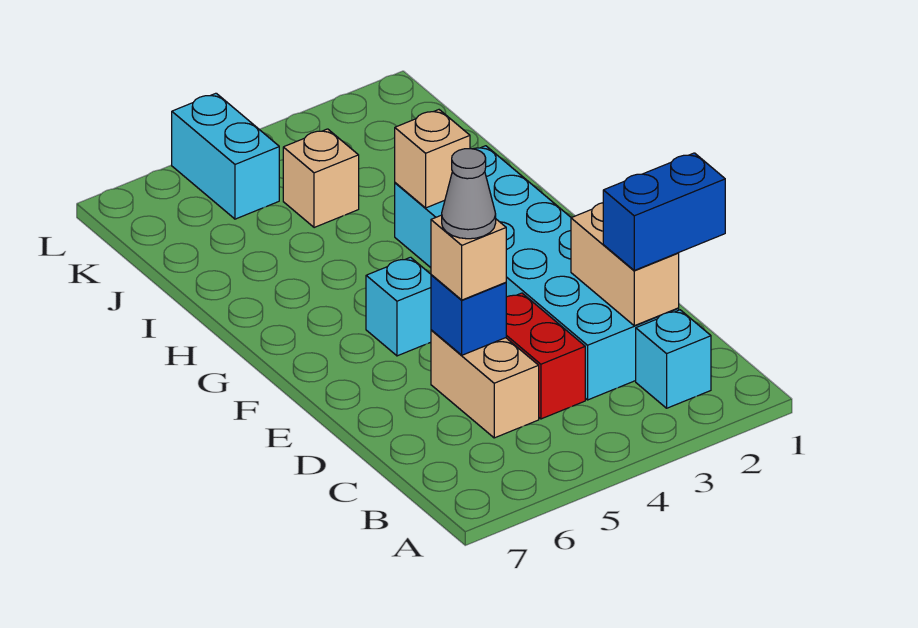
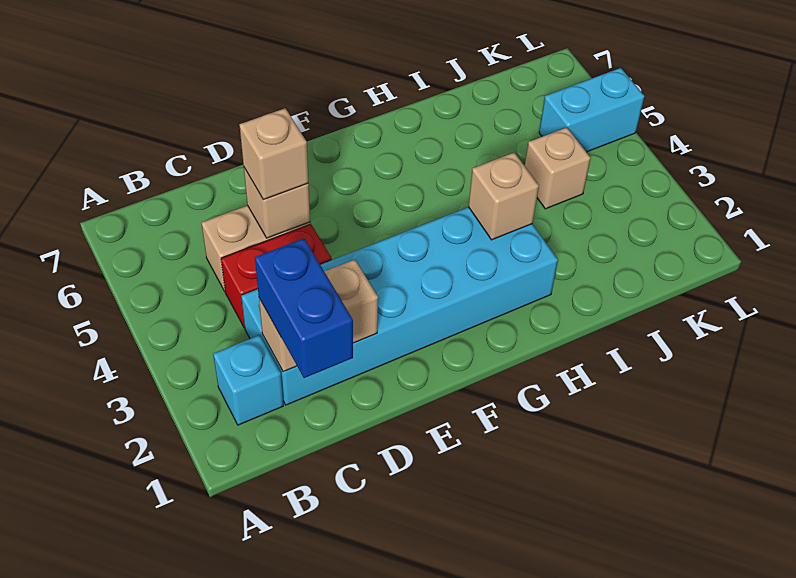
blue brick D5 level 2 -> tan brick D5 level 2
grey cone D5 level 4 -> none
cyan brick F5 level 1 -> none

